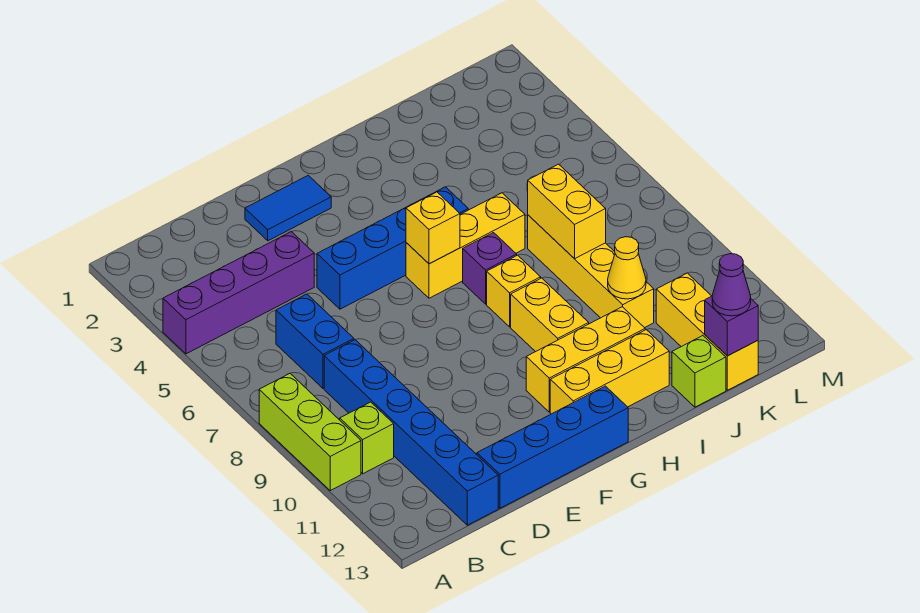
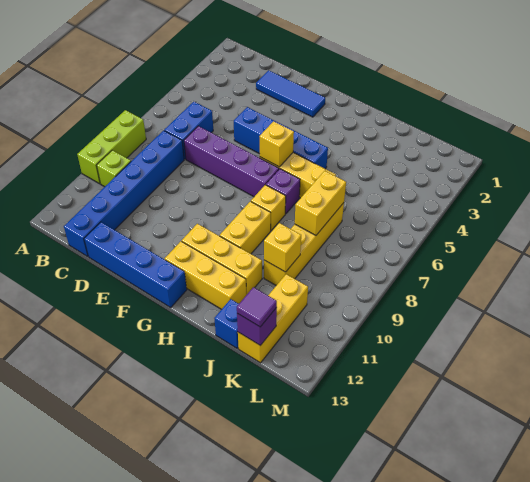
purple brick A4:D4 level 1 -> purple brick D7:G7 level 1
blue tile E2:F2 level 1 -> blue tile D2:F2 level 1
yellow cone J10 level 2 -> yellow brick J10 level 2
lime brick J13 level 1 -> blue brick J13 level 1
purple cone K13 level 3 -> purple tile K13 level 3

